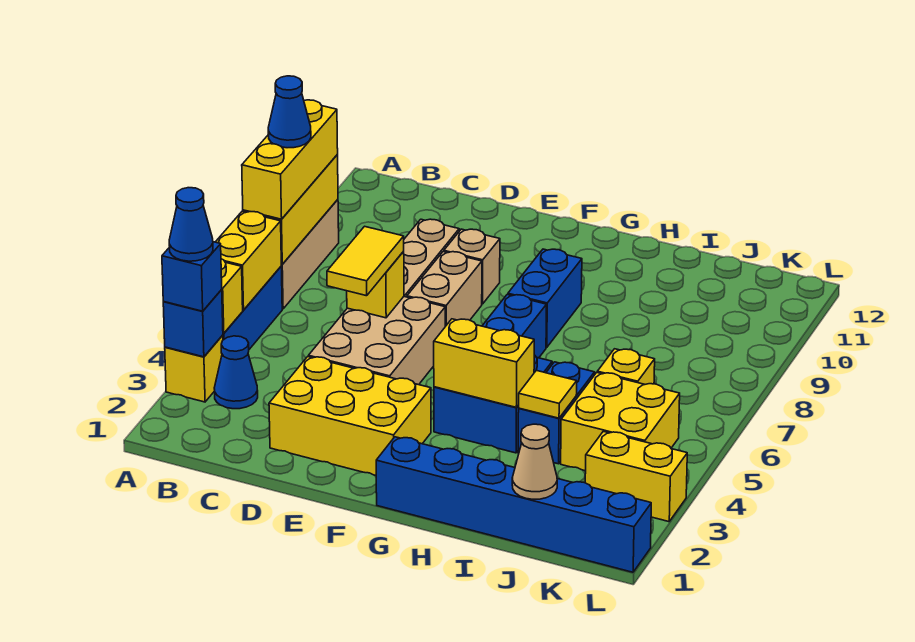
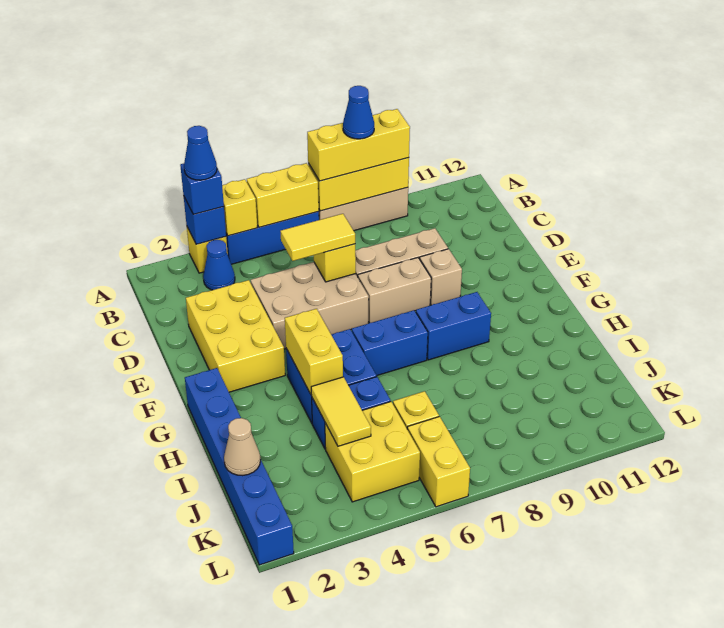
yellow tile I4 level 2 -> yellow tile I4:J4 level 2
yellow brick K3:L3 level 1 -> yellow brick K6:L6 level 1

